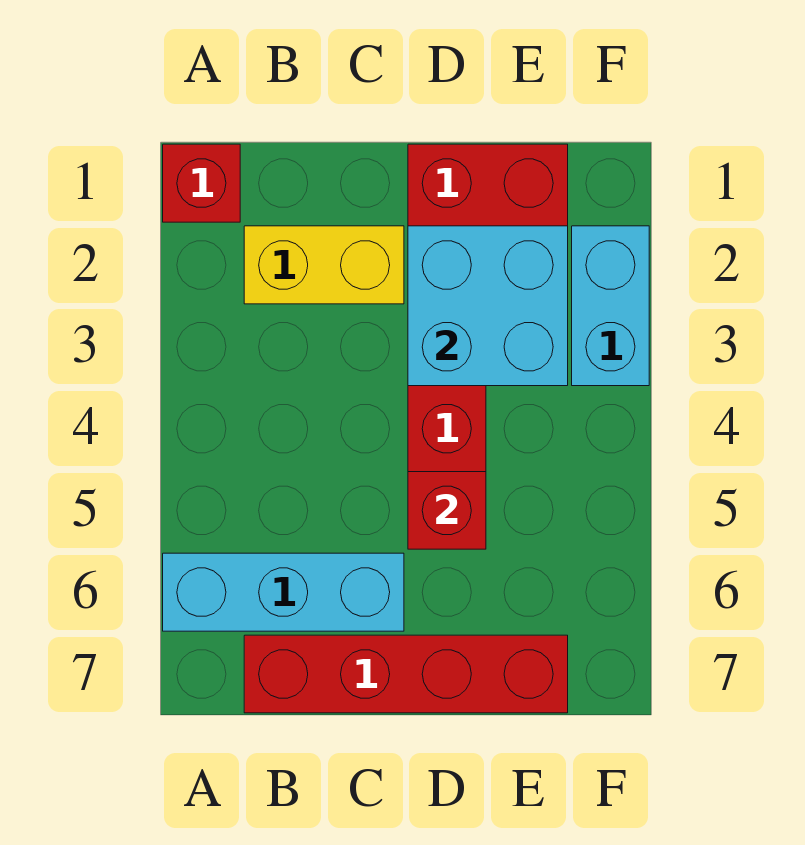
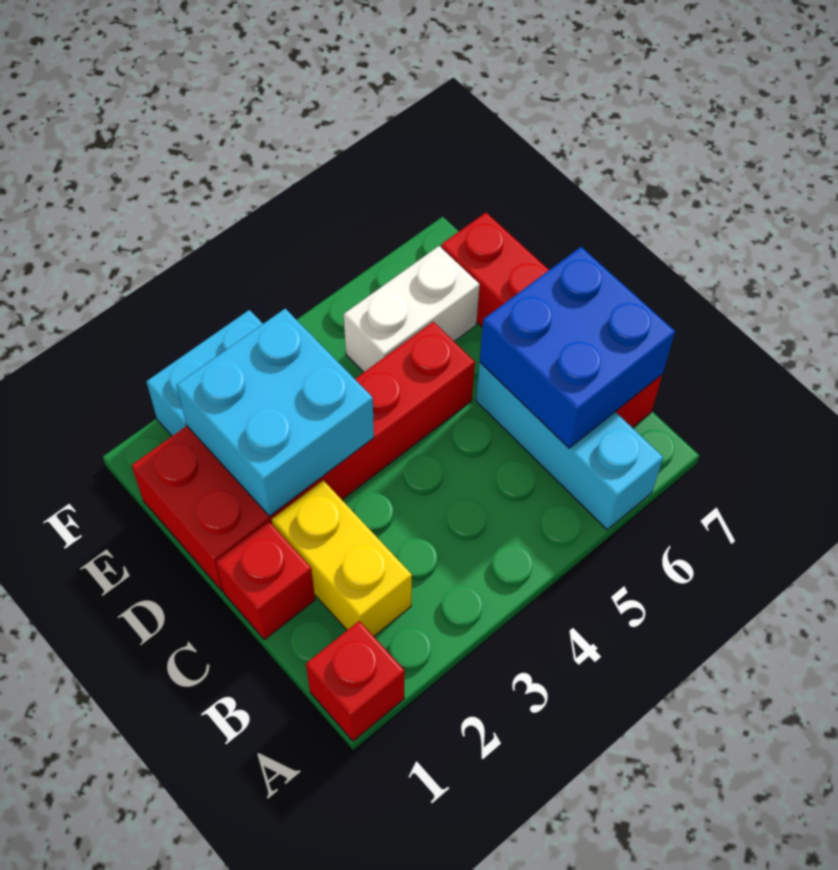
none -> blue brick B6:C7 level 2
red brick D5 level 2 -> red brick C1 level 1
none -> white brick E5:E6 level 1

